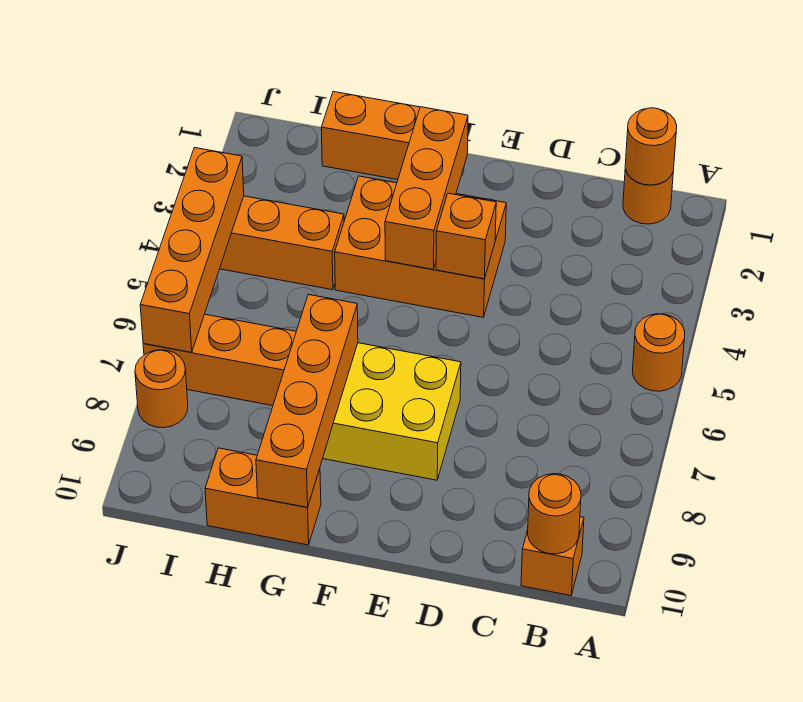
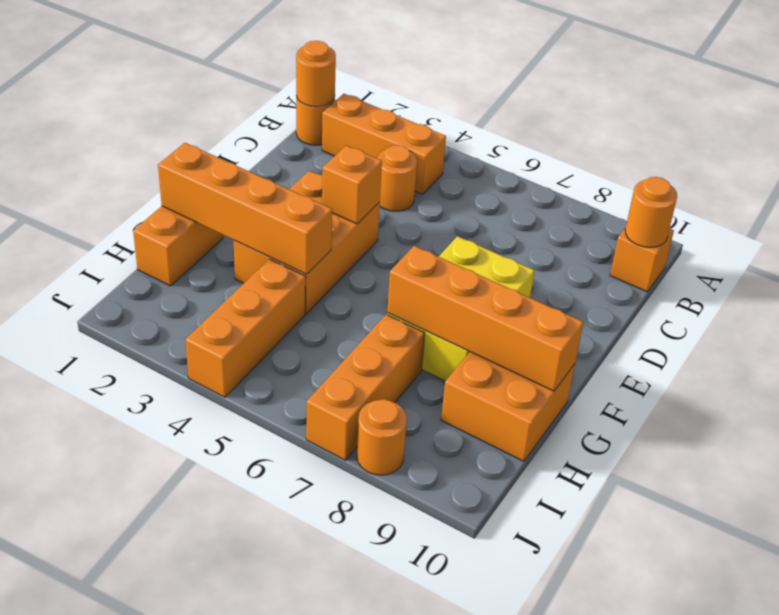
orange round brick A5 level 1 -> orange round brick C4 level 1
orange brick F2:F4 level 2 -> orange brick B2:B4 level 1
orange brick G10:H10 level 1 -> orange brick G9:H10 level 1
orange brick J4:J7 level 2 -> orange brick G1:G4 level 2

